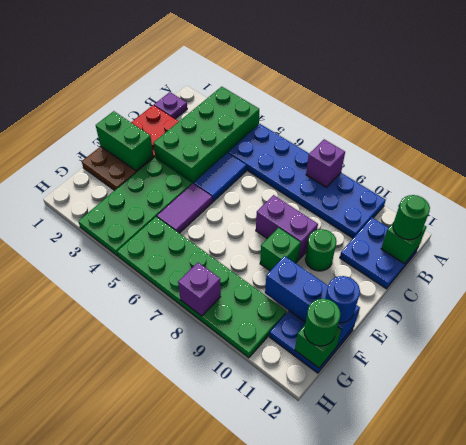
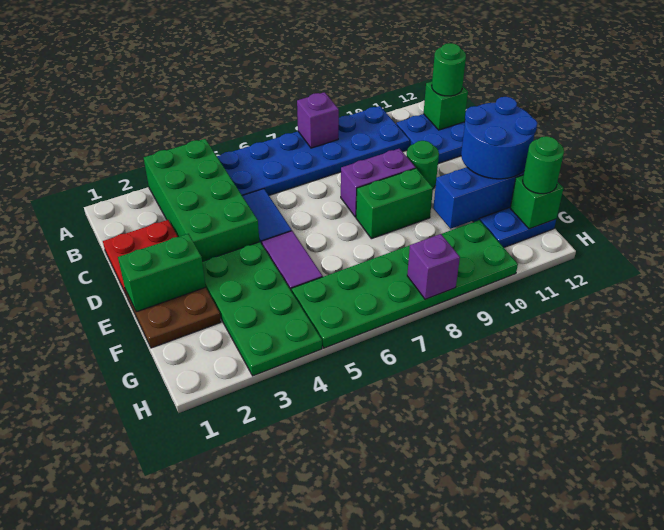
purple plate B1 level 1 -> none
green brick E9 level 1 -> green brick E8:E9 level 1
blue round brick F12 level 3 -> blue round brick E11:F12 level 3

